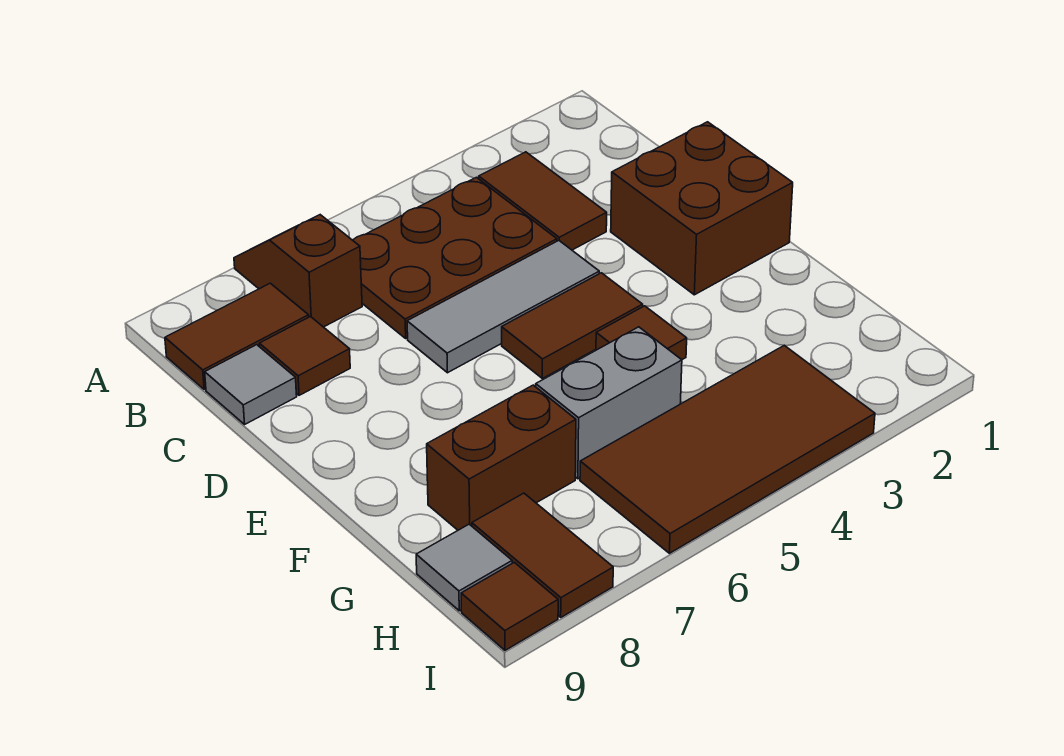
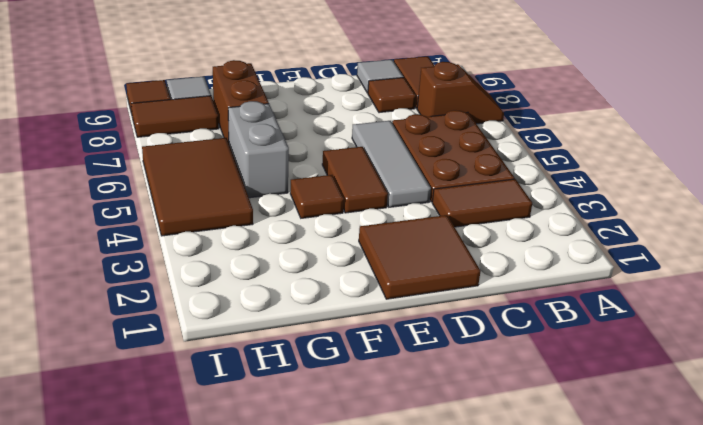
brown brick D1:E2 level 1 -> brown tile D1:E2 level 1
brown tile H3:I6 level 1 -> brown tile H4:I6 level 1

